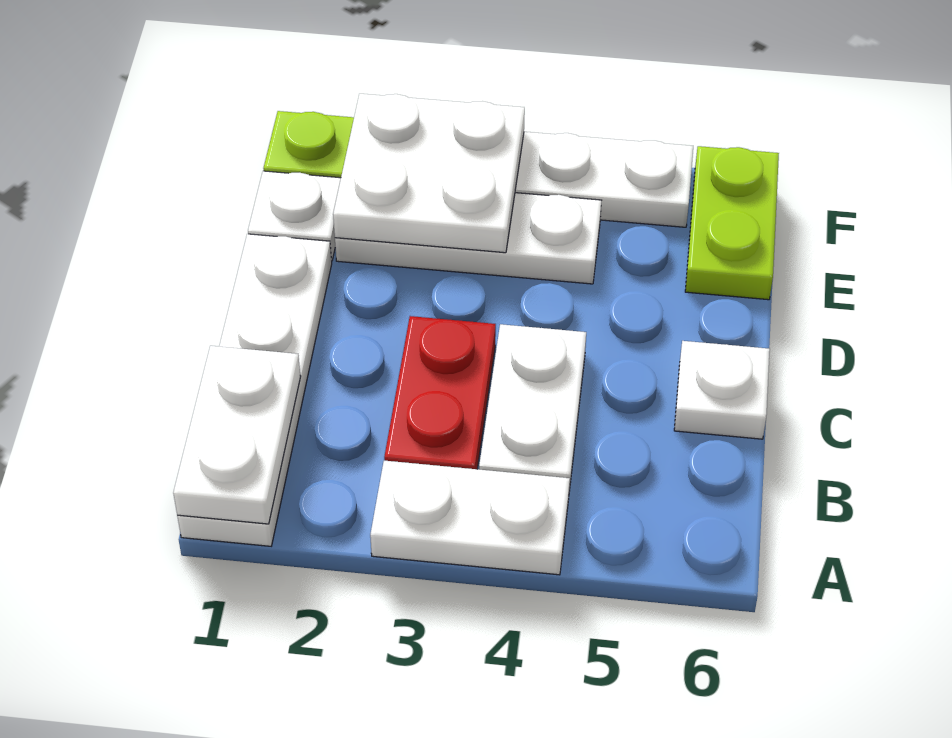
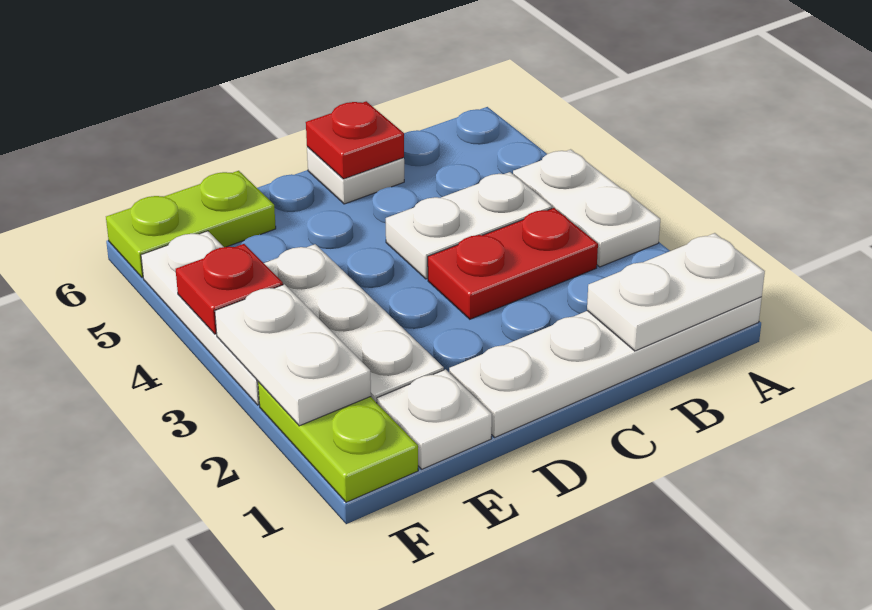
none -> red plate C6 level 2
white plate E2:F3 level 2 -> white plate F2:F3 level 2
none -> red plate F4 level 2

